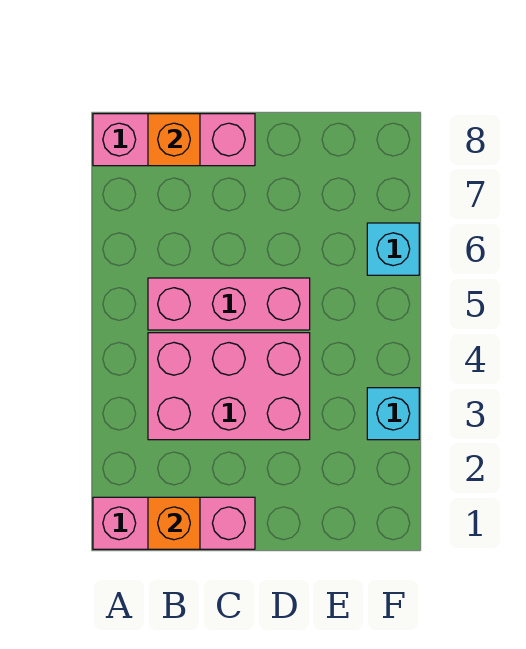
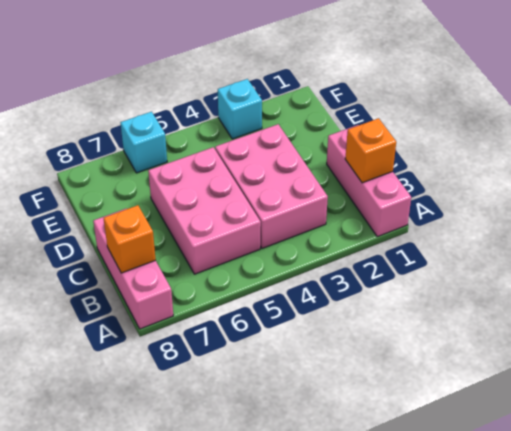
pink brick B5:D5 level 1 -> pink brick B5:D6 level 1

